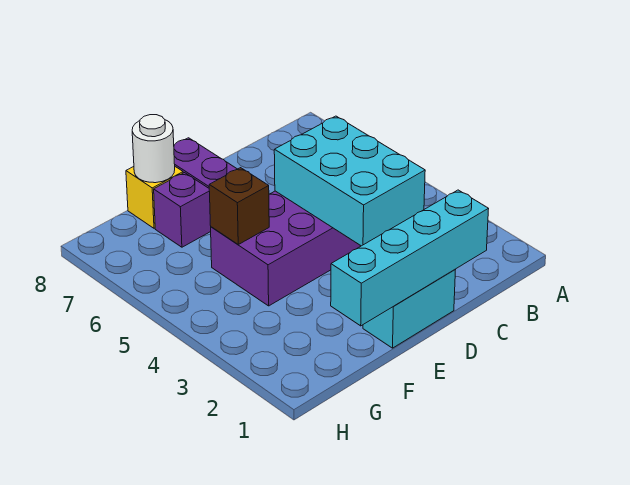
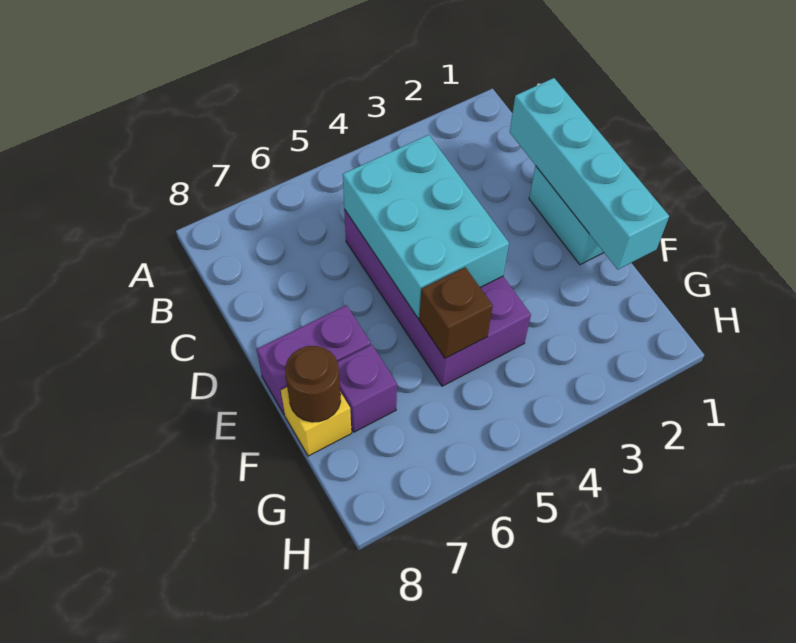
cyan brick C3:D5 level 2 -> cyan brick C4:E5 level 2
white round brick F8 level 2 -> brown round brick F8 level 2

